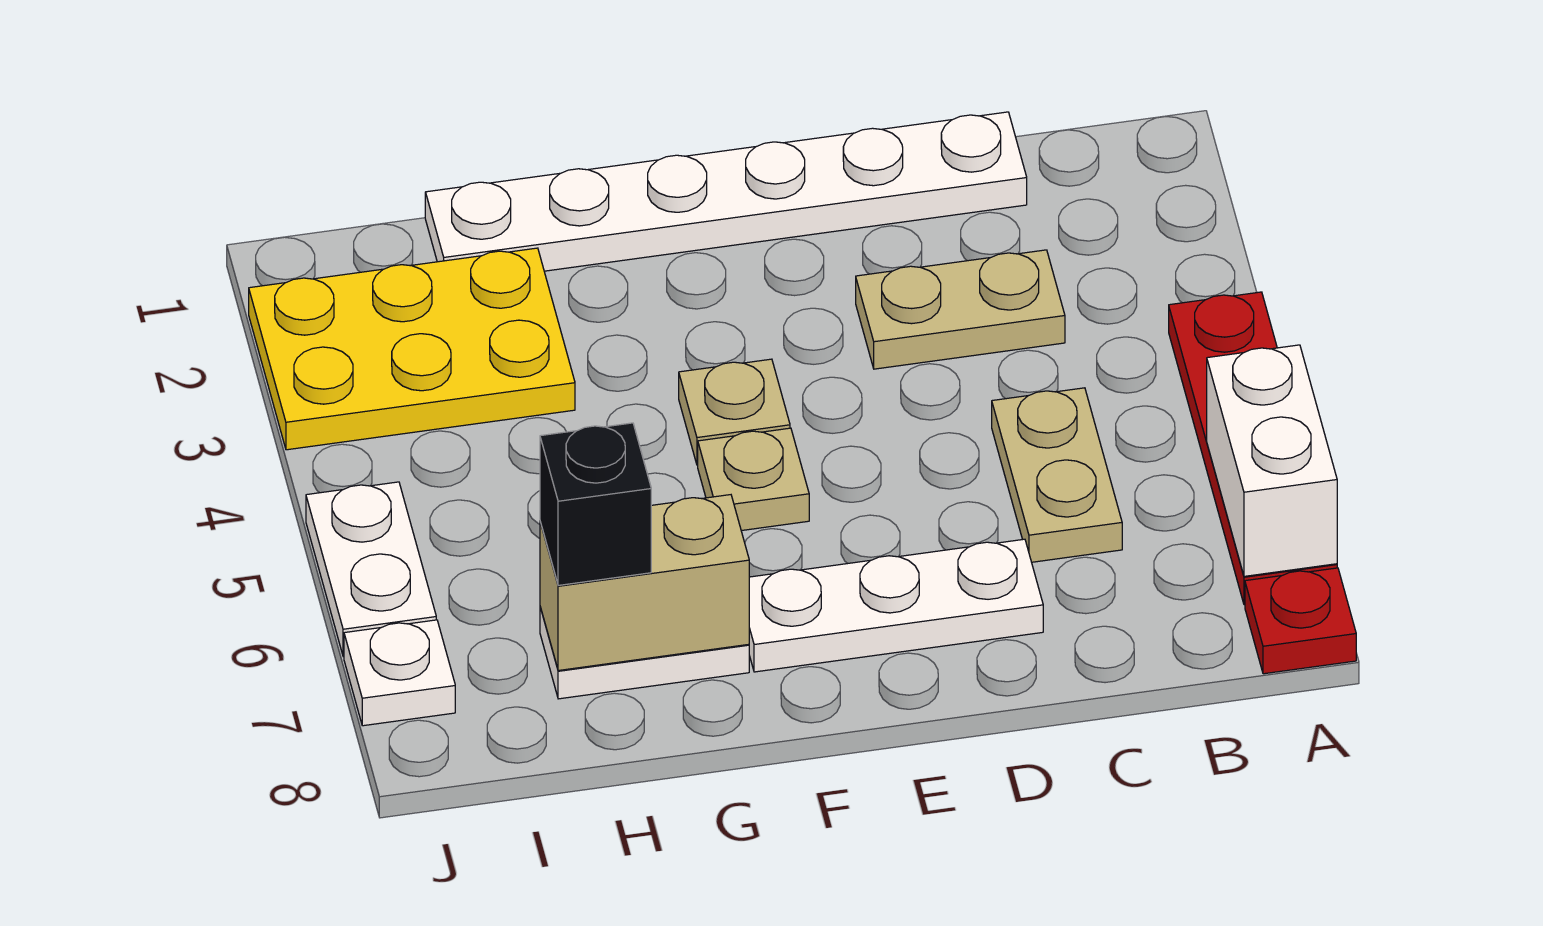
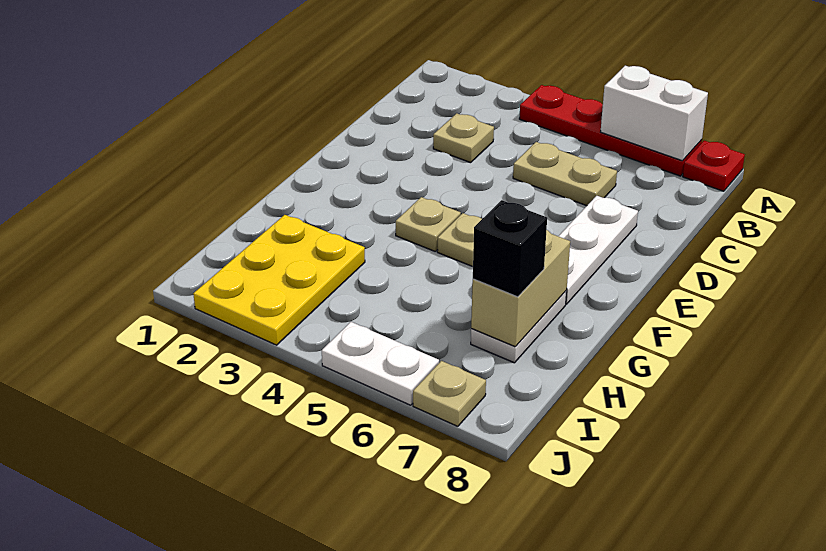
white plate C1:H1 level 1 -> none
tan plate C3:D3 level 1 -> tan plate C3 level 1
white plate J7 level 1 -> tan plate J7 level 1

